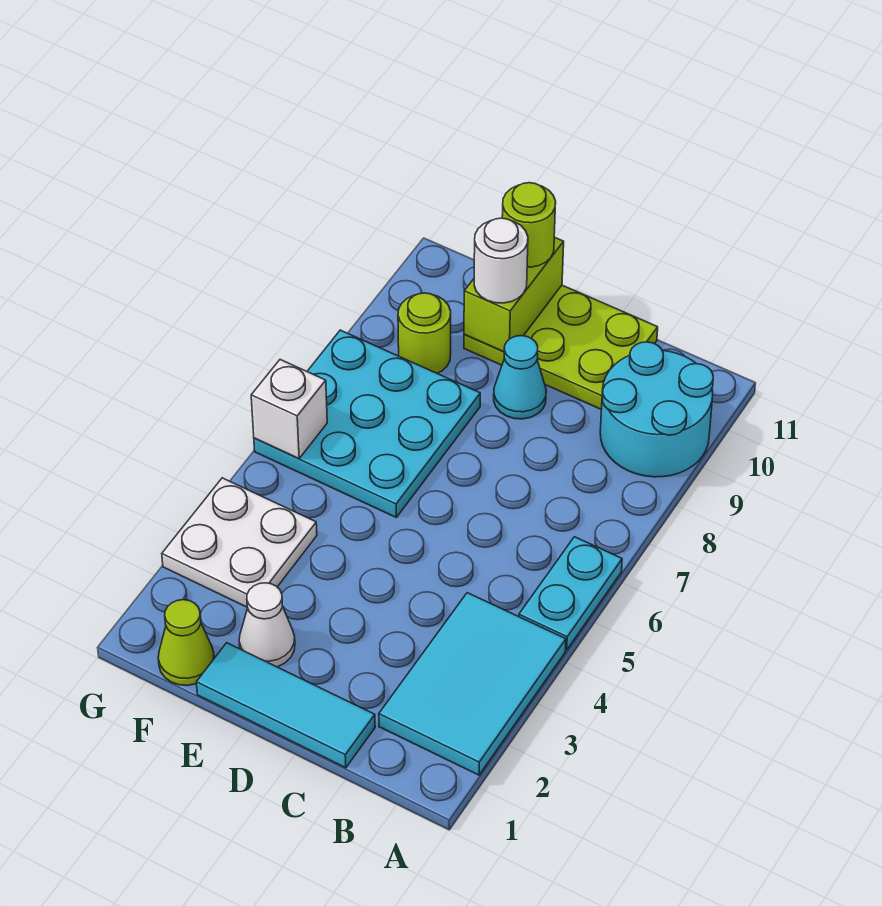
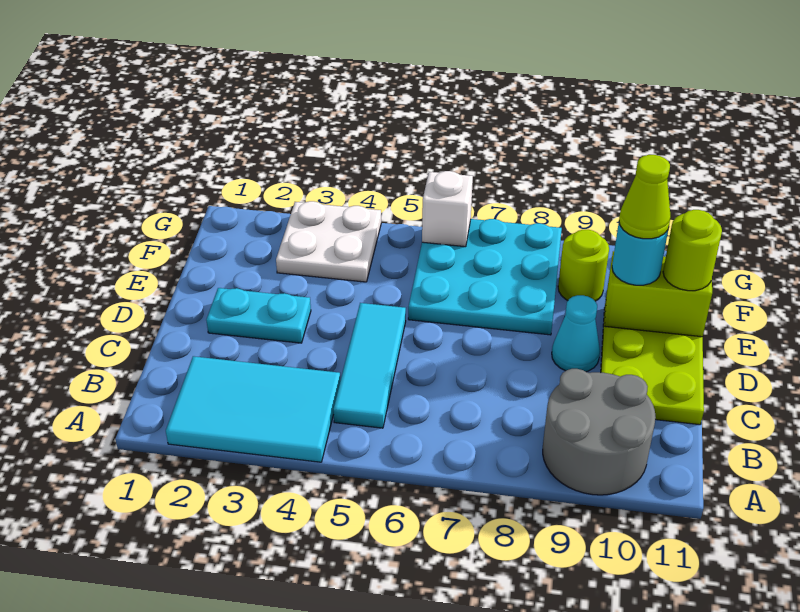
cyan plate A5:A6 level 1 -> cyan plate D2:D3 level 1
cyan round brick A9:B10 level 1 -> grey round brick A9:B10 level 1
cyan tile C1:E1 level 1 -> cyan tile B5:D5 level 1
white cone E2 level 1 -> none
white round brick E10 level 3 -> cyan round brick E10 level 3
lime cone F1 level 1 -> lime cone E10 level 4

